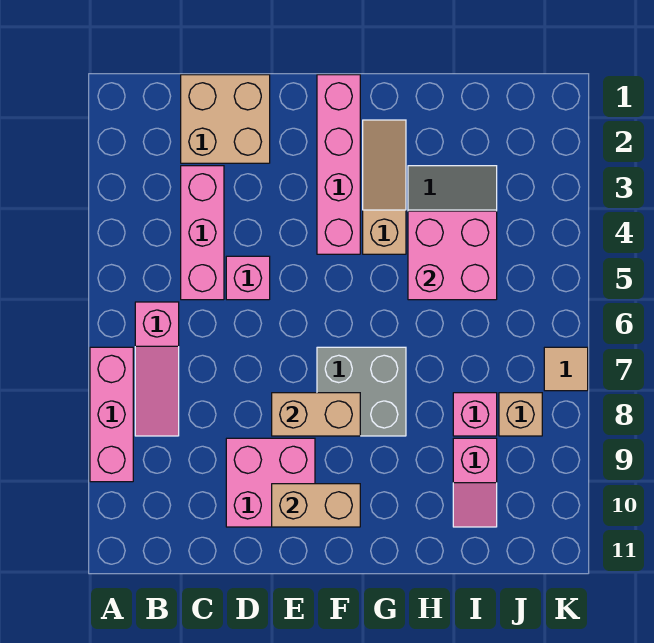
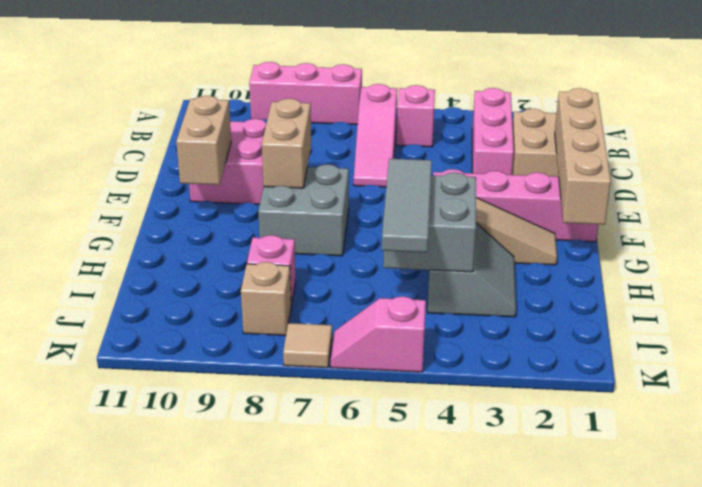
pink slope B6:B8 level 1 top 6 -> pink slope B6:D6 level 1 top B
pink brick C3:C5 level 1 -> pink brick B3:D3 level 1
none -> tan brick D1:G1 level 2
pink brick D5 level 1 -> pink brick B5 level 1
pink brick H4:I5 level 2 -> grey brick H4:I5 level 2
none -> grey tile H5:J5 level 3
pink slope I9:I10 level 1 top 9 -> pink slope K5:K6 level 1 top 5

